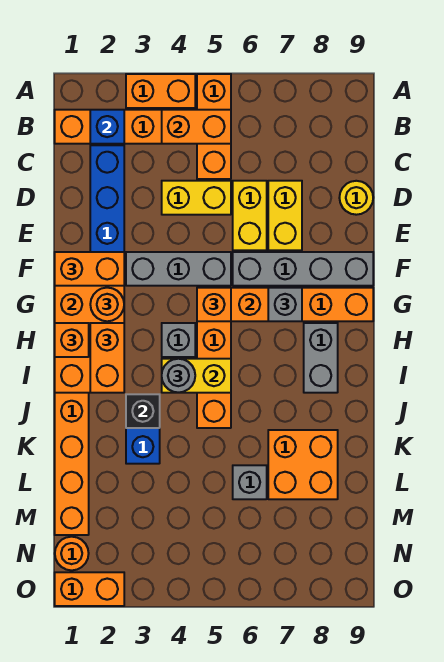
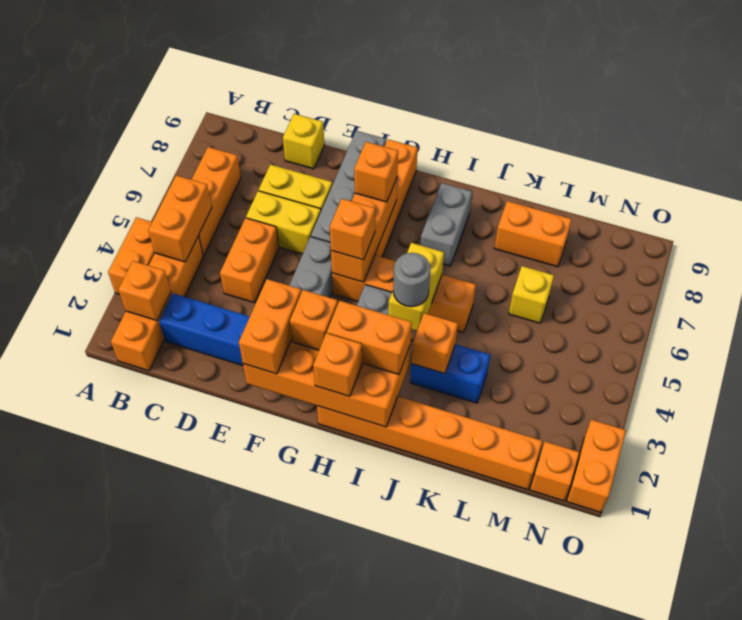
orange brick A5:C5 level 1 -> orange brick B5:B7 level 1
blue brick B2 level 2 -> orange brick B2 level 2
yellow brick D4:D5 level 1 -> orange brick D4:D5 level 1
yellow round brick D9 level 1 -> yellow brick D9 level 1
orange round brick G2 level 3 -> orange brick G2 level 3
grey brick G7 level 3 -> orange brick G7 level 3
grey brick H8:I8 level 1 -> grey brick I7:I8 level 1
black brick J3 level 2 -> orange brick J3 level 2
orange brick K7:L8 level 1 -> orange brick K8:L8 level 1
grey brick L6 level 1 -> yellow brick L6 level 1
orange round brick N1 level 1 -> orange brick N1 level 1

